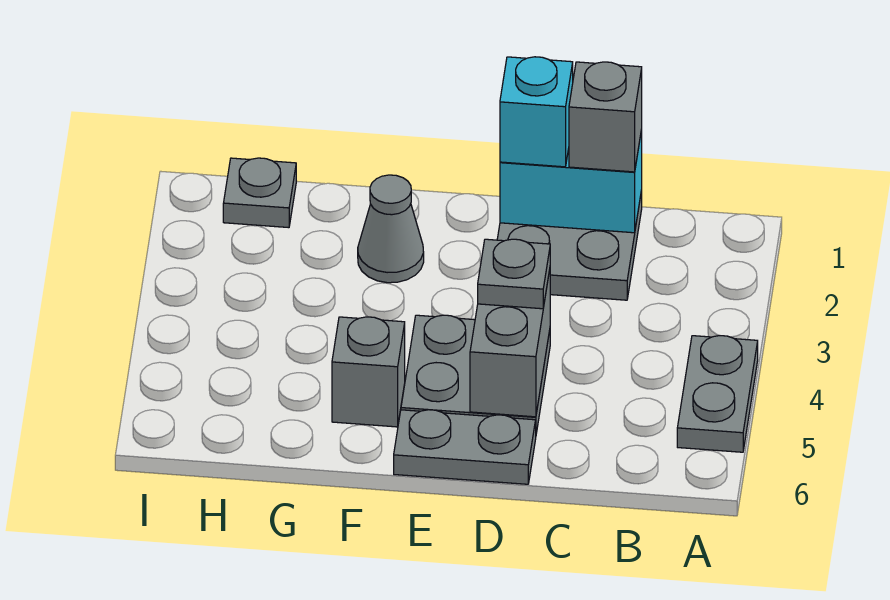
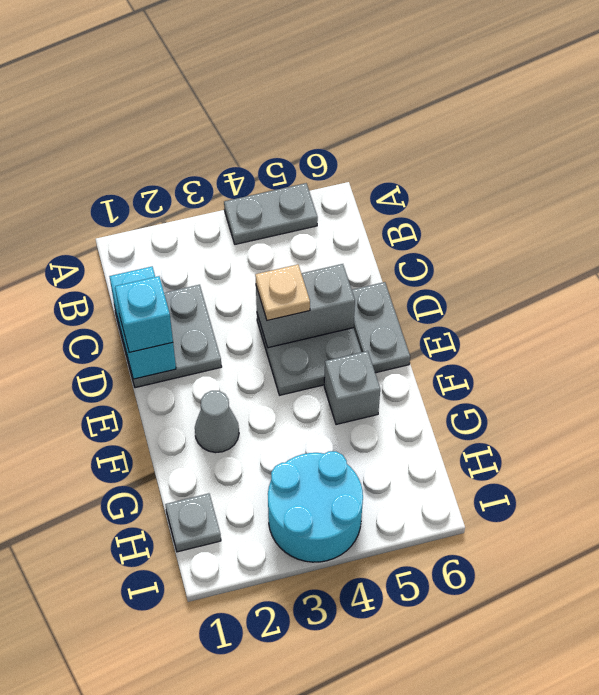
grey brick C1 level 3 -> none
grey plate D4 level 3 -> tan plate D4 level 3
none -> cyan round brick H3:I4 level 1

